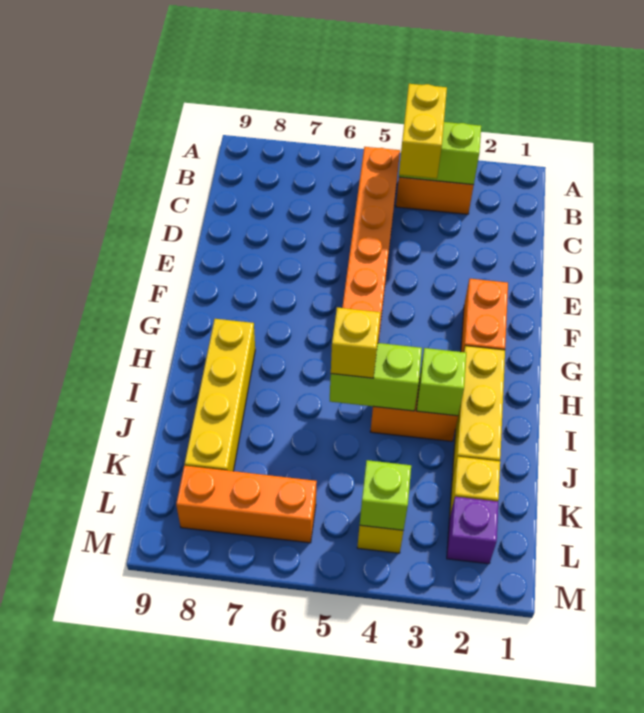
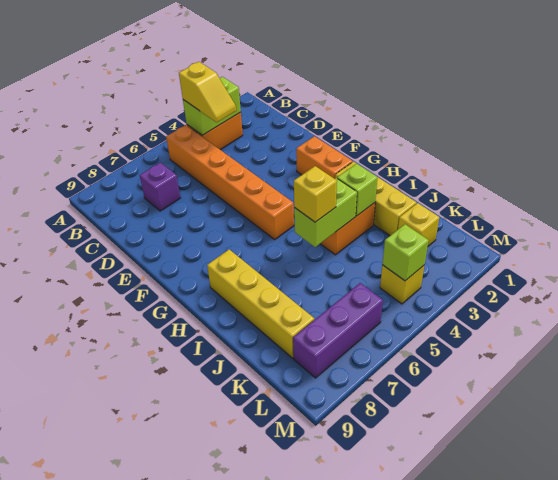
yellow brick B4:C4 level 3 -> yellow slope B4:C4 level 3 top B
purple brick L2 level 1 -> purple brick C7 level 1
orange brick L6:L8 level 1 -> purple brick L6:L8 level 1

